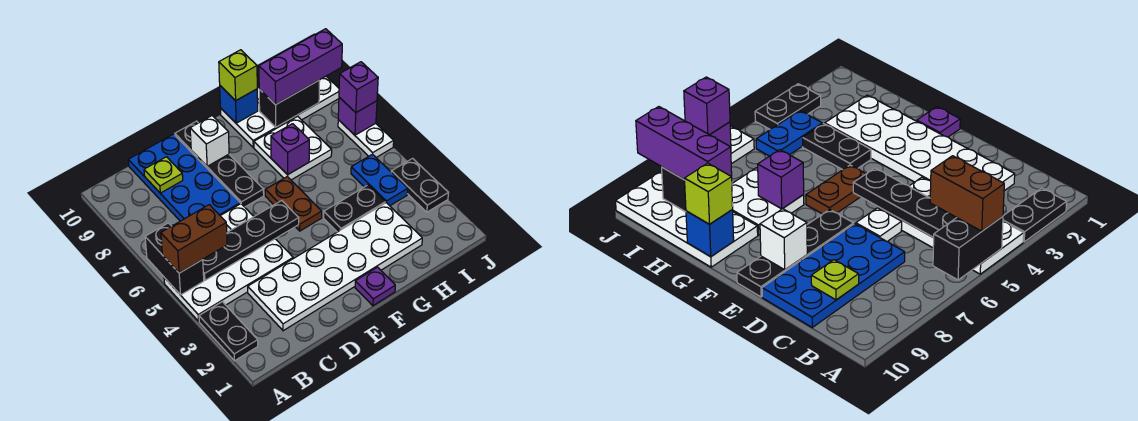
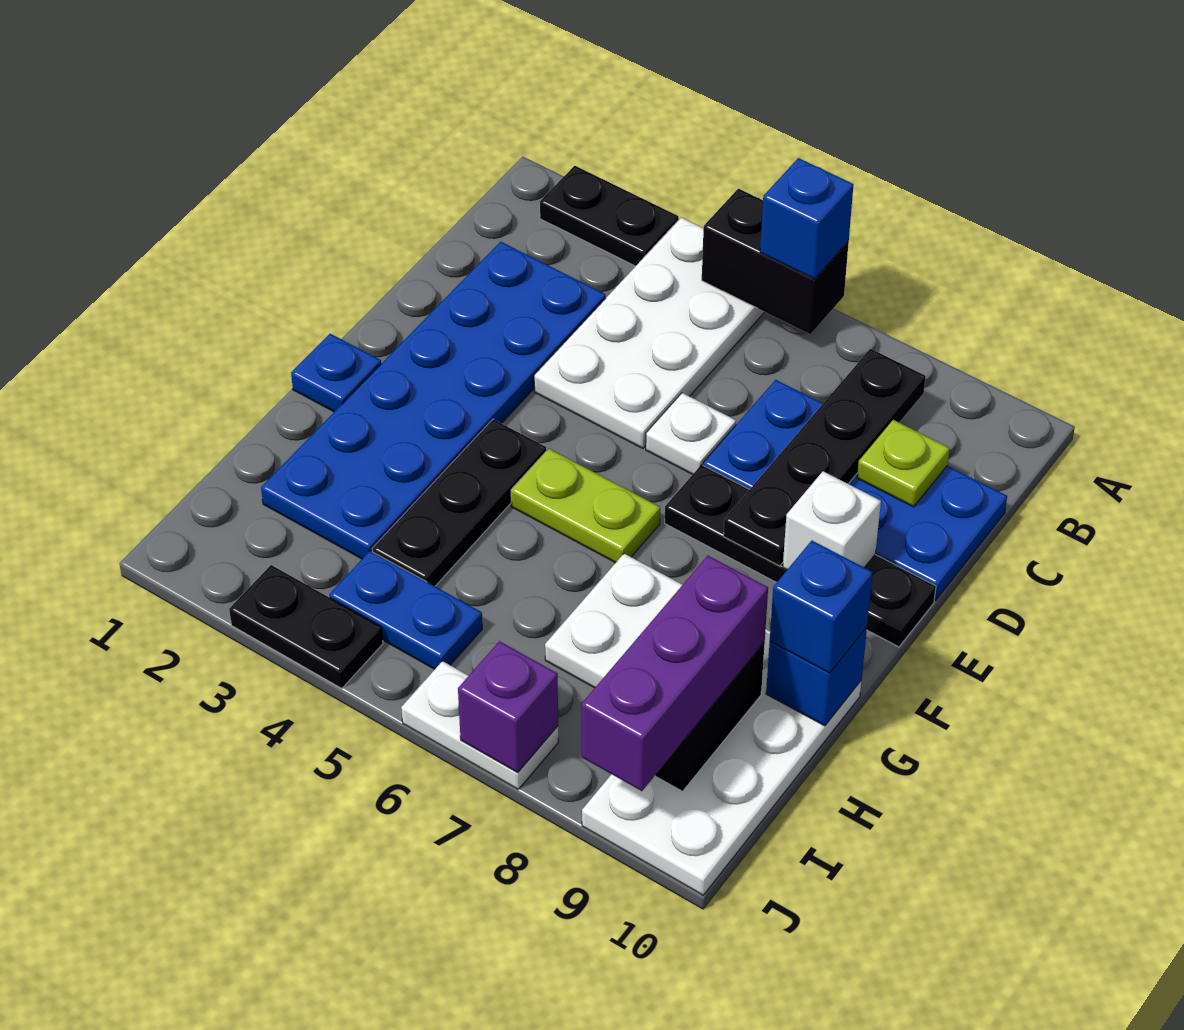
brown brick A5:B5 level 3 -> none
none -> blue brick A6 level 3
black plate B5:E5 level 2 -> black plate B8:E8 level 2
white plate C2:H3 level 1 -> blue plate C2:H3 level 1
purple plate F1 level 1 -> blue plate F1 level 1
brown plate F5:F6 level 1 -> lime plate F5:F6 level 1
black plate G4:H4 level 1 -> black plate F4:H4 level 1
purple brick G7 level 2 -> none
lime brick G10 level 3 -> blue brick G10 level 3
purple brick J7 level 3 -> none

